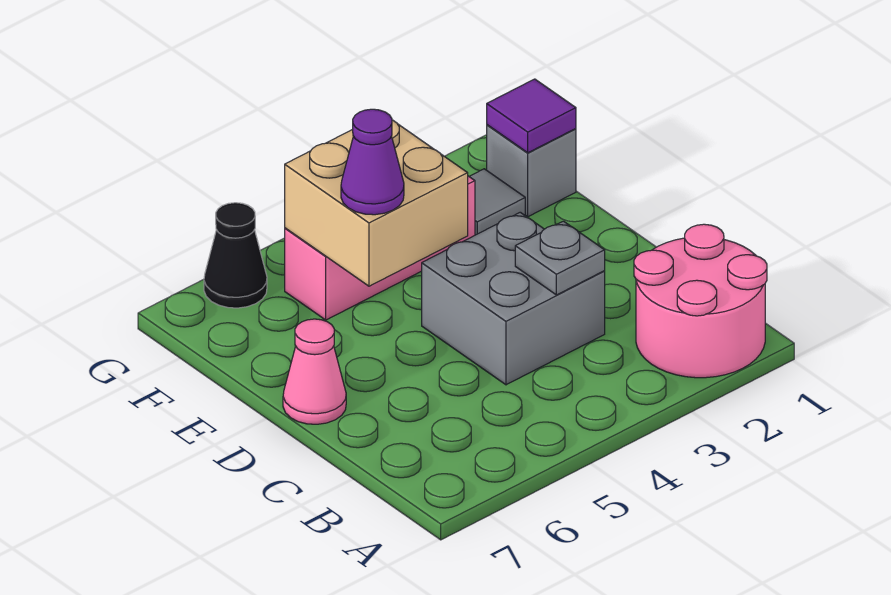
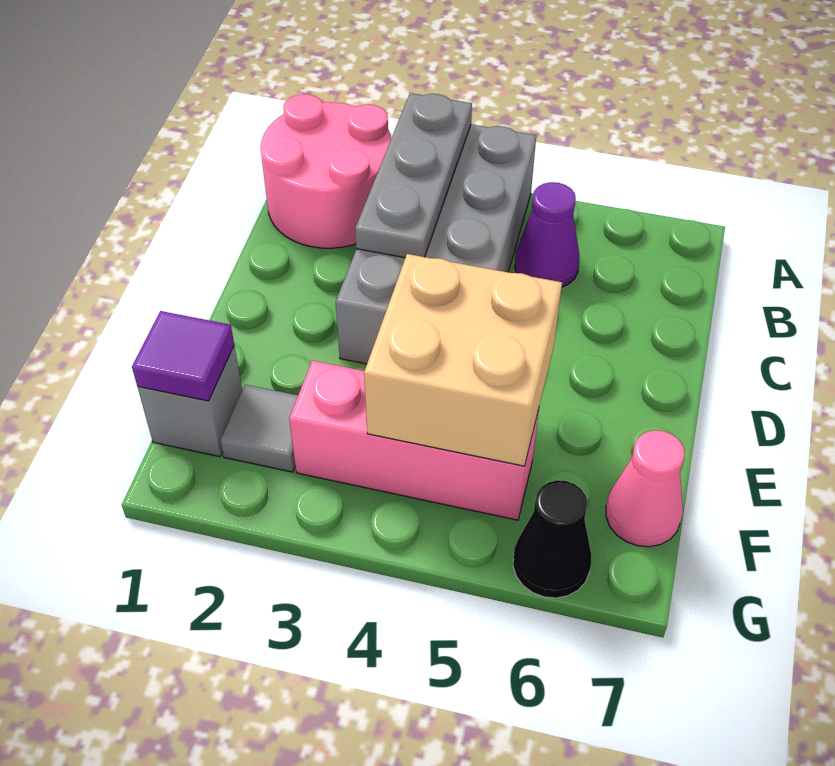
grey brick C3:D4 level 1 -> grey brick A3:D4 level 1
grey plate C3 level 2 -> grey plate A3:C3 level 2
pink cone D7 level 1 -> pink cone F7 level 1
purple cone E5 level 3 -> purple cone B5 level 1

